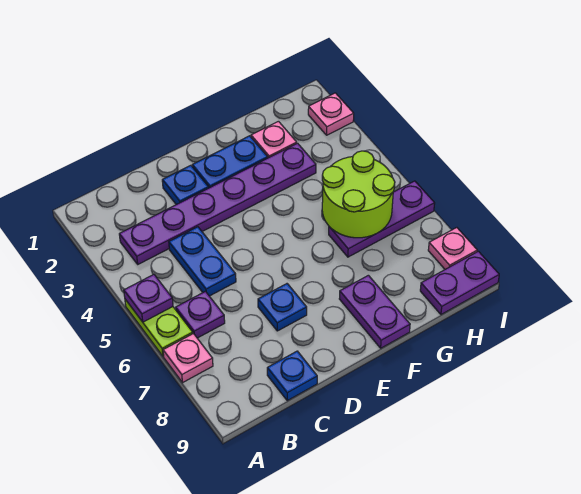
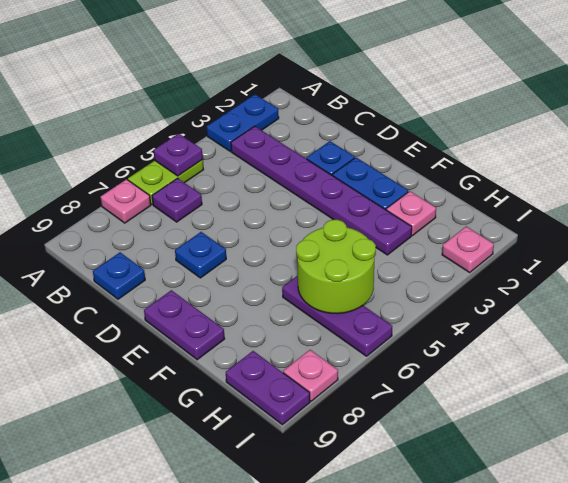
blue plate C4:C5 level 1 -> blue plate A2:A3 level 1
purple plate F8:F9 level 1 -> purple plate E9:F9 level 1

